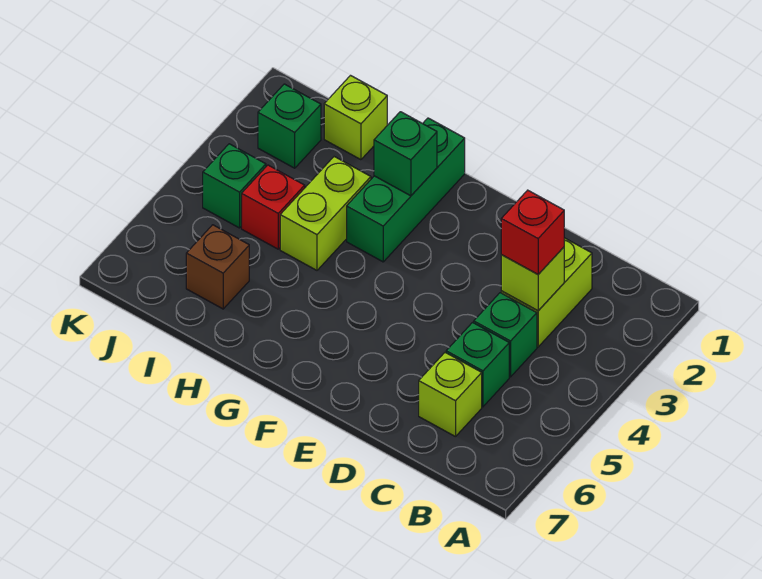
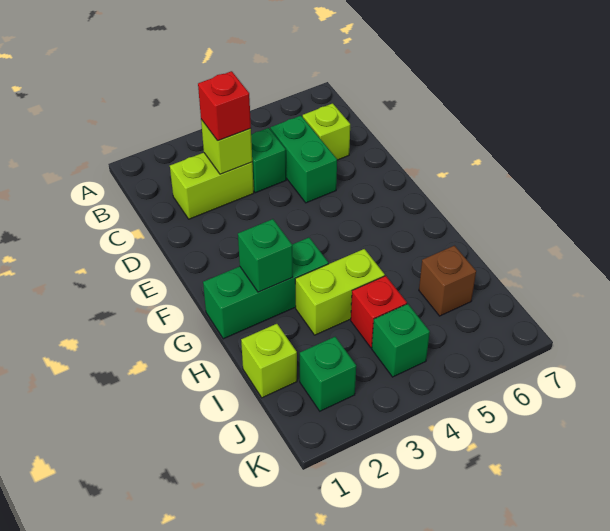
green brick C5 level 1 -> green brick C5:D5 level 1

